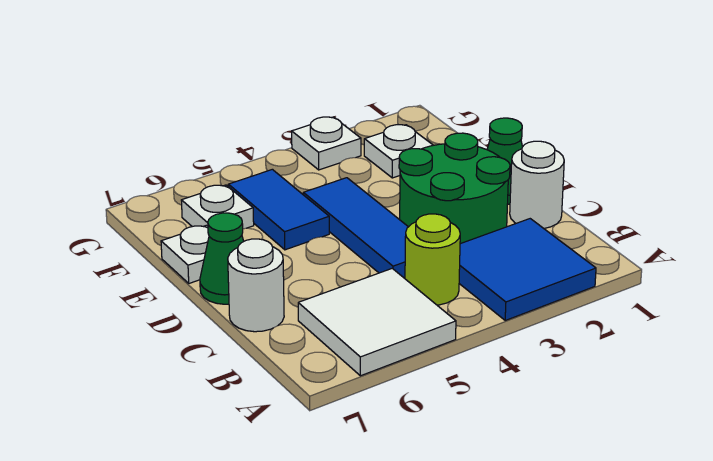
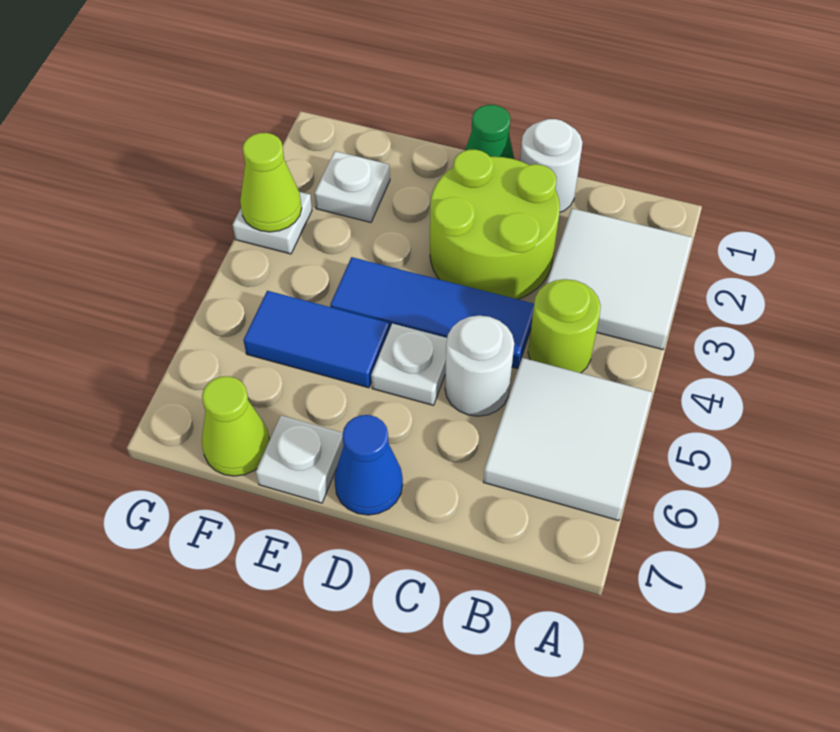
blue tile A2:B3 level 1 -> white tile A2:B3 level 1
green round brick C2:D3 level 1 -> lime round brick C2:D3 level 1
white round brick C7 level 1 -> white round brick C5 level 1
green cone D7 level 1 -> blue cone D7 level 1
white plate F6 level 1 -> white plate D5 level 1
none -> lime cone F7 level 1
none -> lime cone G3 level 2

